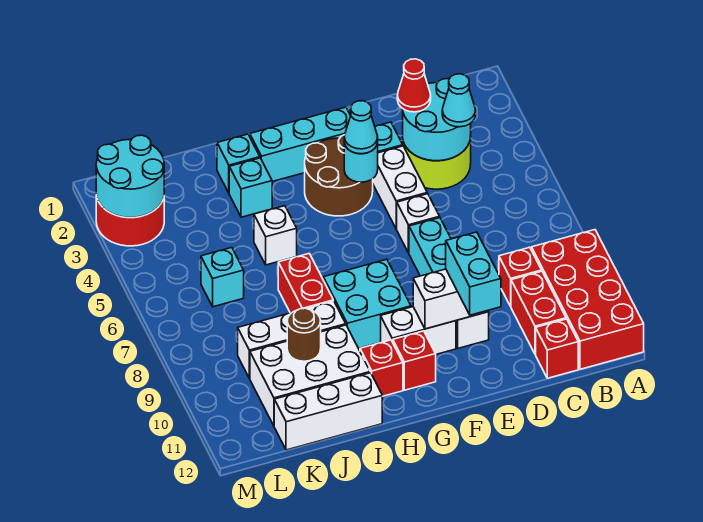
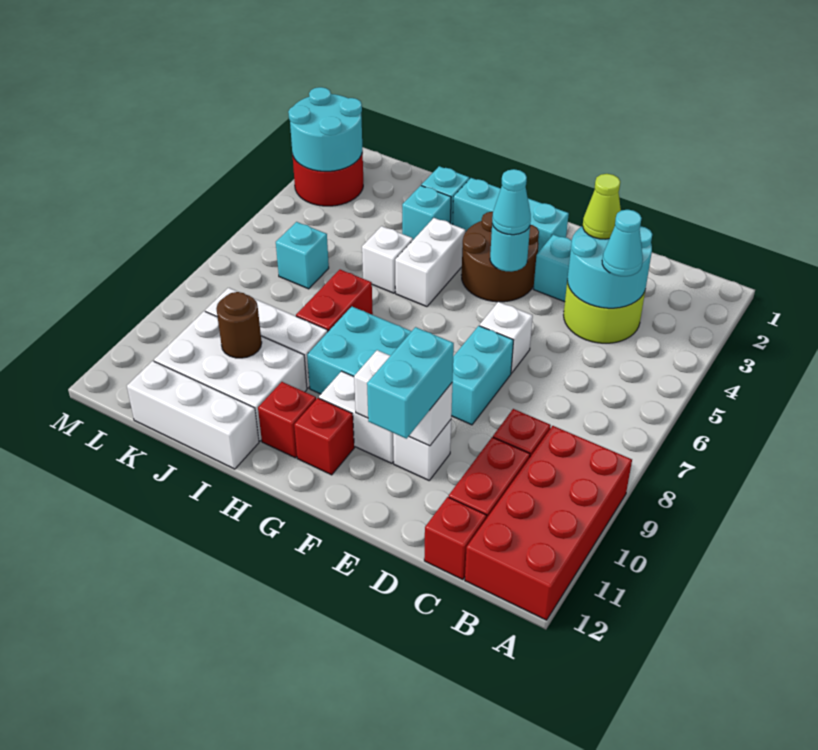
red cone D3 level 3 -> lime cone D3 level 3
white brick E4:E5 level 1 -> white brick H4:H5 level 1

